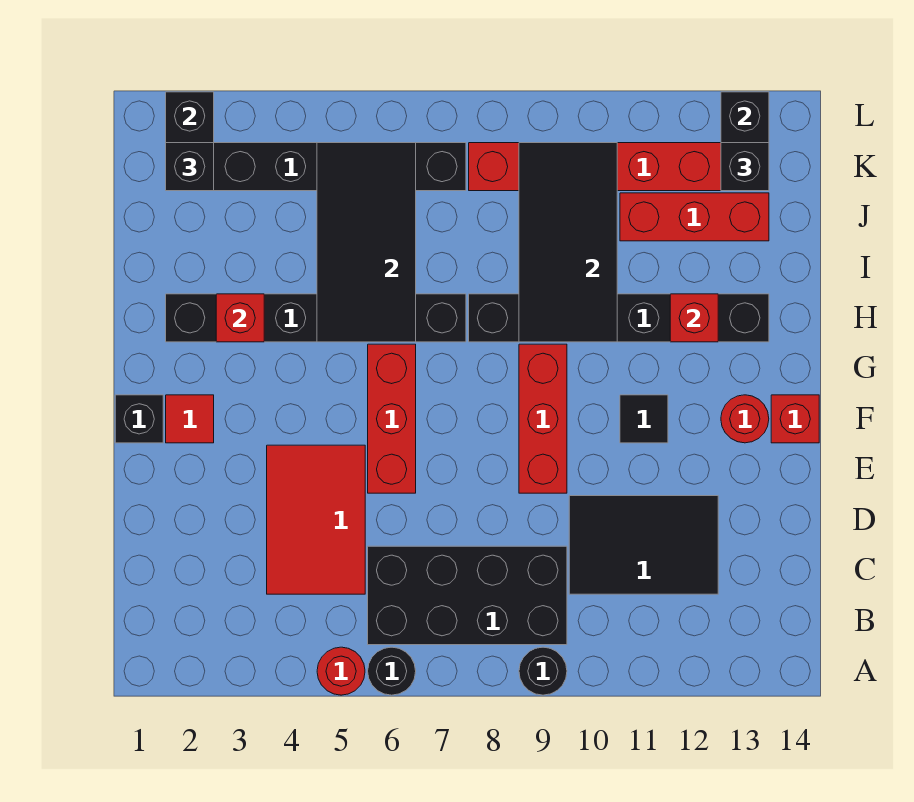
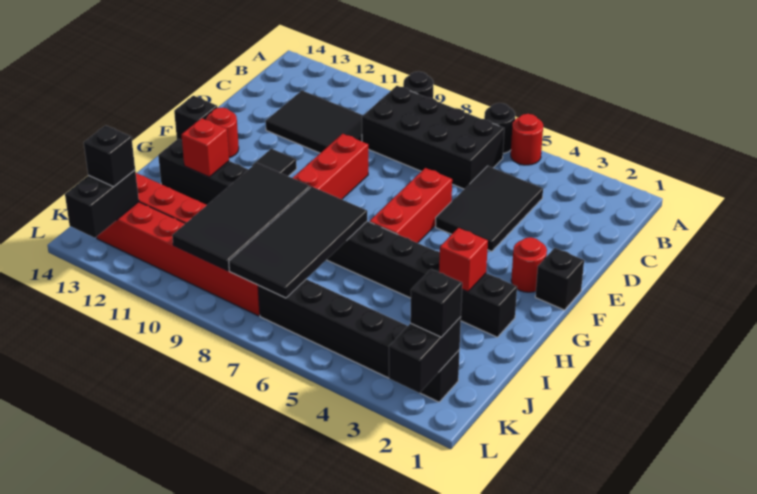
red tile C4:E5 level 1 -> black tile C4:E5 level 1
red tile F2 level 1 -> red round brick F2 level 1
red brick F14 level 1 -> black brick F14 level 1
black tile H5:K6 level 2 -> black tile H7:K8 level 2

